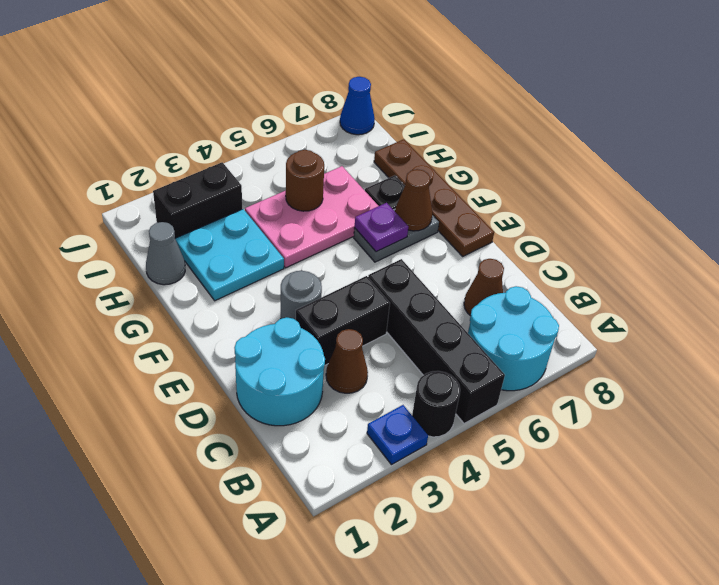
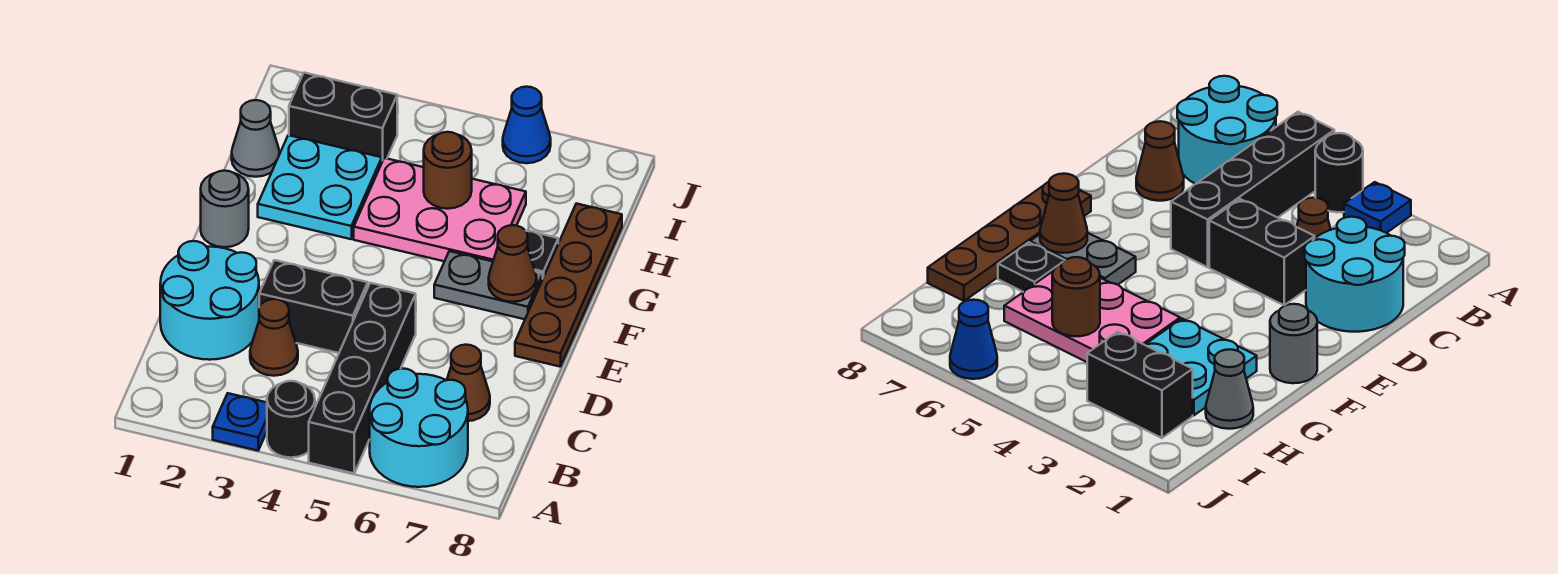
grey round brick E3 level 1 -> grey round brick F1 level 1
purple plate F6 level 2 -> none
blue cone J8 level 1 -> blue cone J6 level 1

